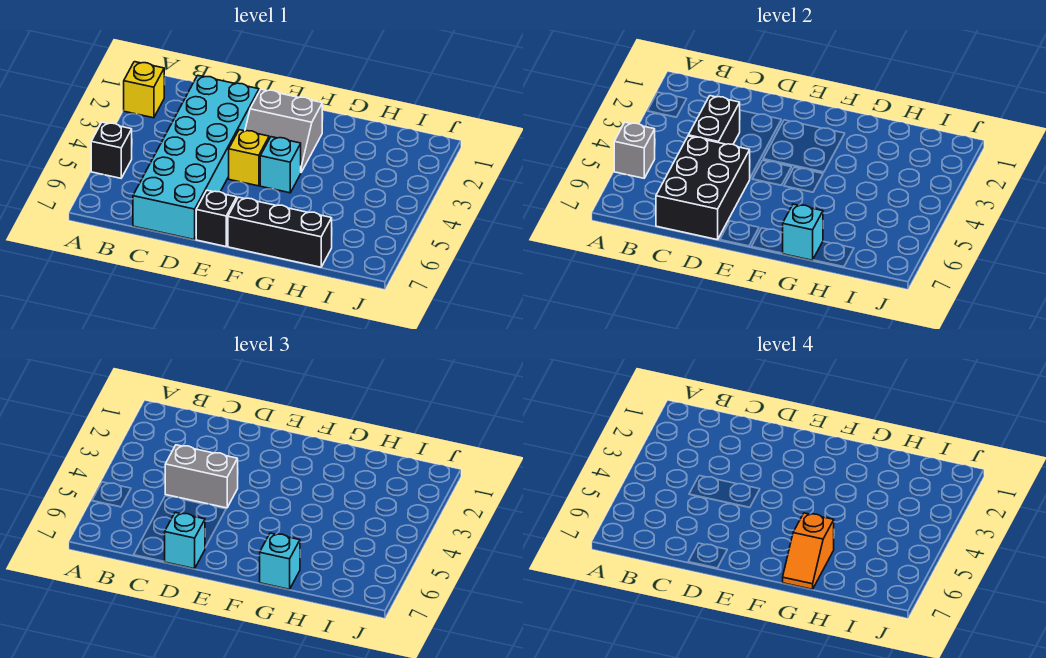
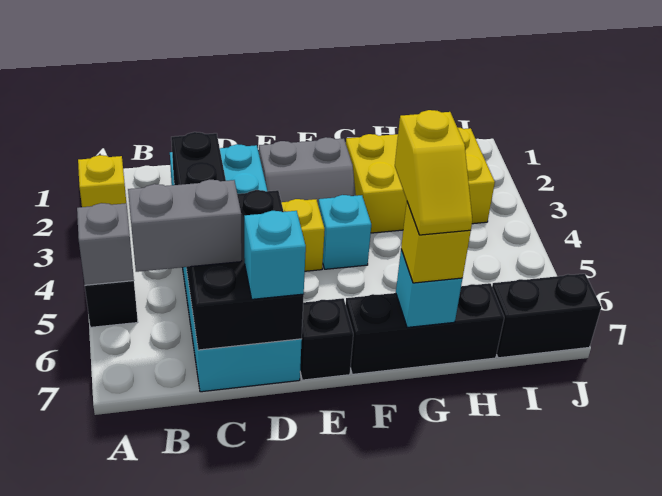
grey brick C4:D4 level 3 -> grey brick B6:C6 level 3
none -> yellow brick G2:I3 level 1
orange slope G6:G7 level 4 top 6 -> yellow slope G6:G7 level 4 top 6
cyan brick G7 level 3 -> yellow brick G7 level 3
none -> black brick I7:J7 level 1

